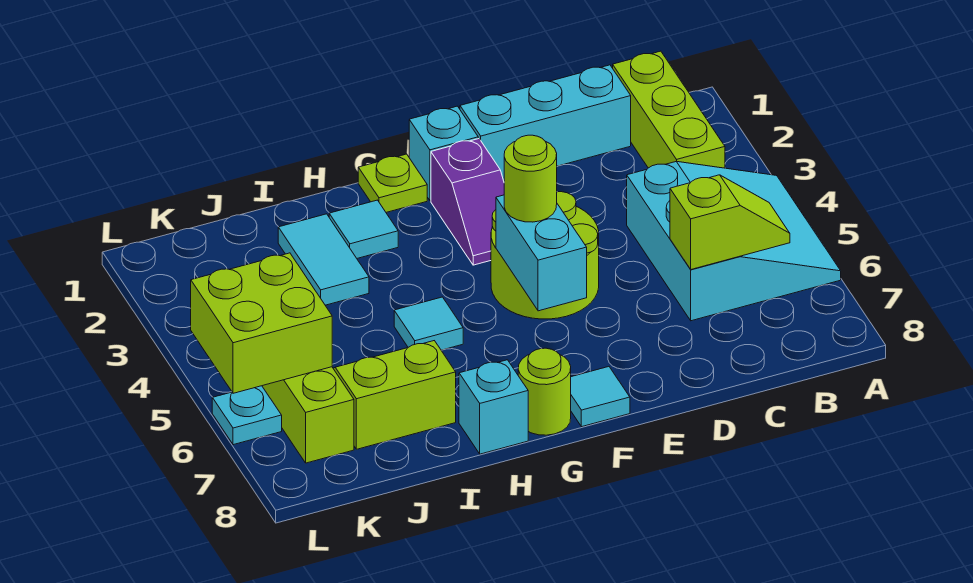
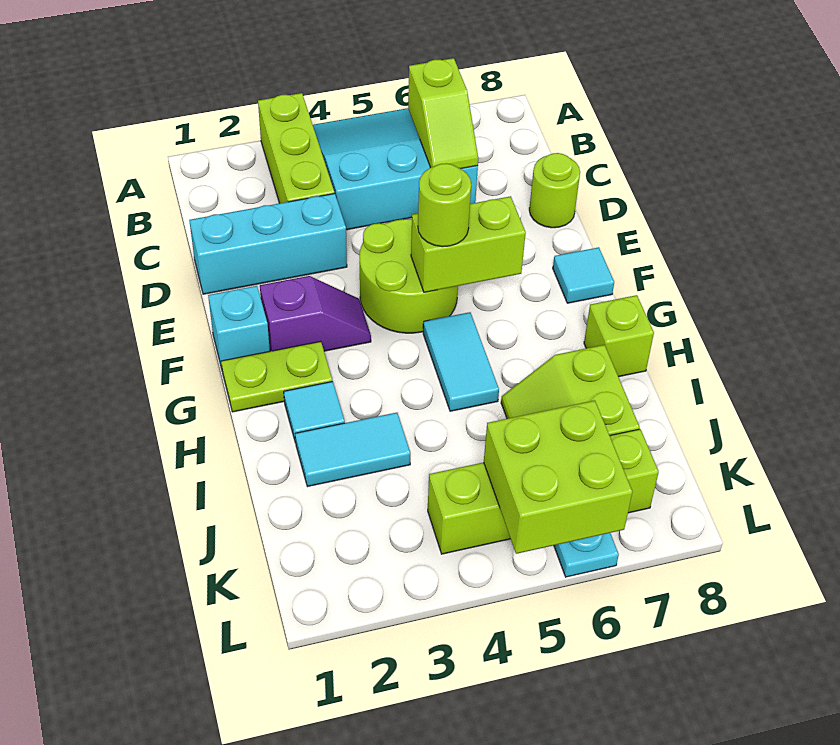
lime brick B1:B3 level 1 -> lime brick A3:C3 level 1
lime slope B6:C6 level 2 top C -> lime slope B6:C6 level 2 top B
cyan brick C1:E1 level 1 -> cyan brick D1:D3 level 1
cyan brick F5:F6 level 2 -> lime brick F5:F6 level 2
lime plate G1 level 1 -> lime plate G1:G2 level 1
lime round brick G8 level 1 -> lime round brick D8 level 1
cyan tile H5 level 1 -> cyan tile G5:H5 level 1
cyan brick H8 level 1 -> lime brick H8 level 1

